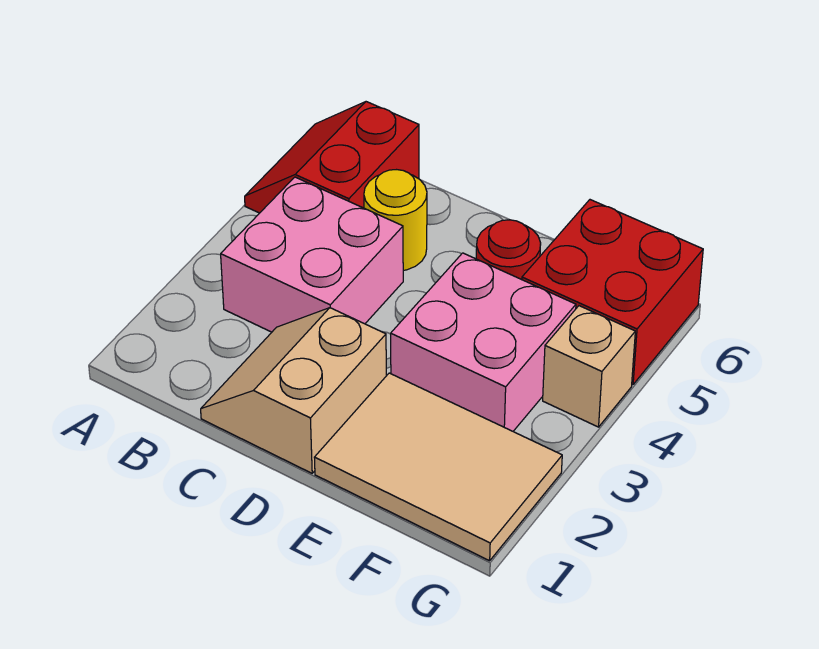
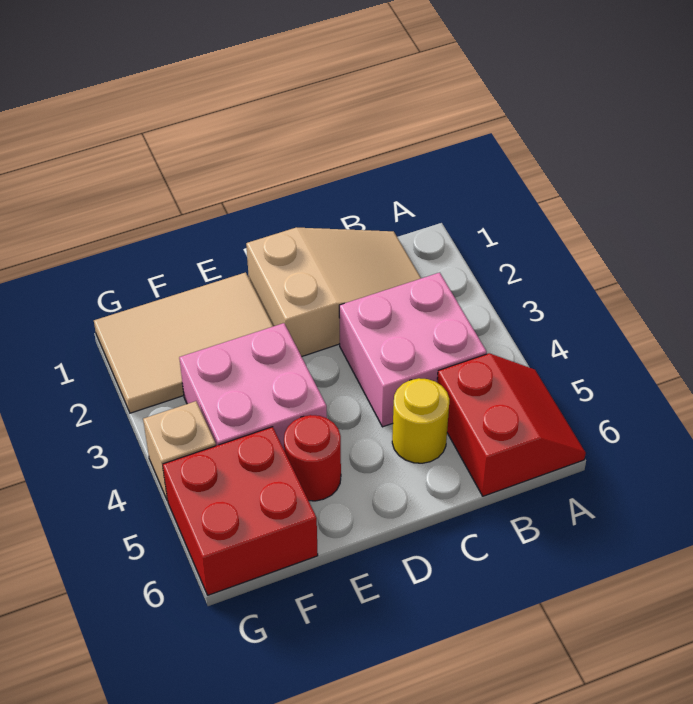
tan slope C1:D2 level 1 top D -> tan slope B1:D2 level 1 top D

